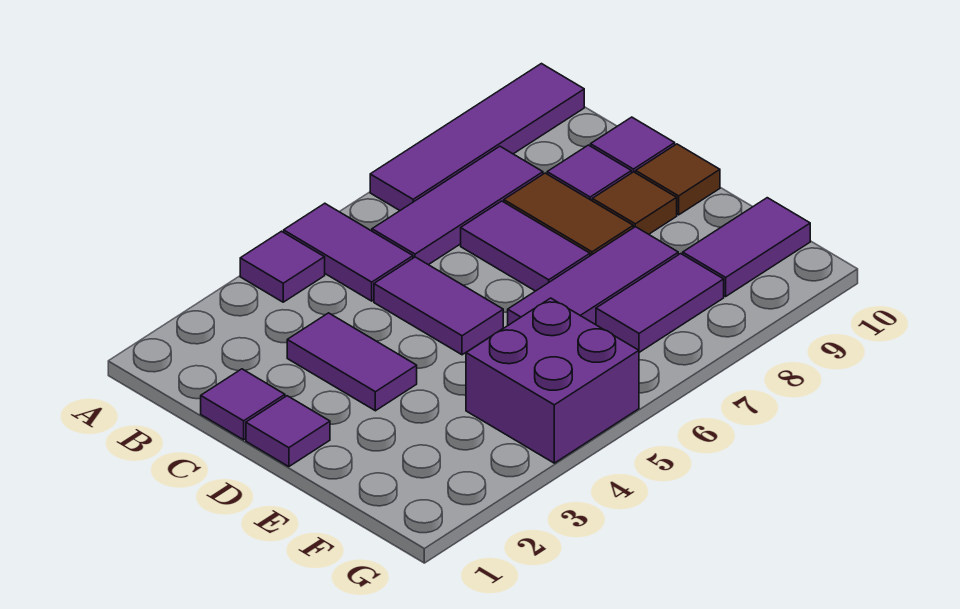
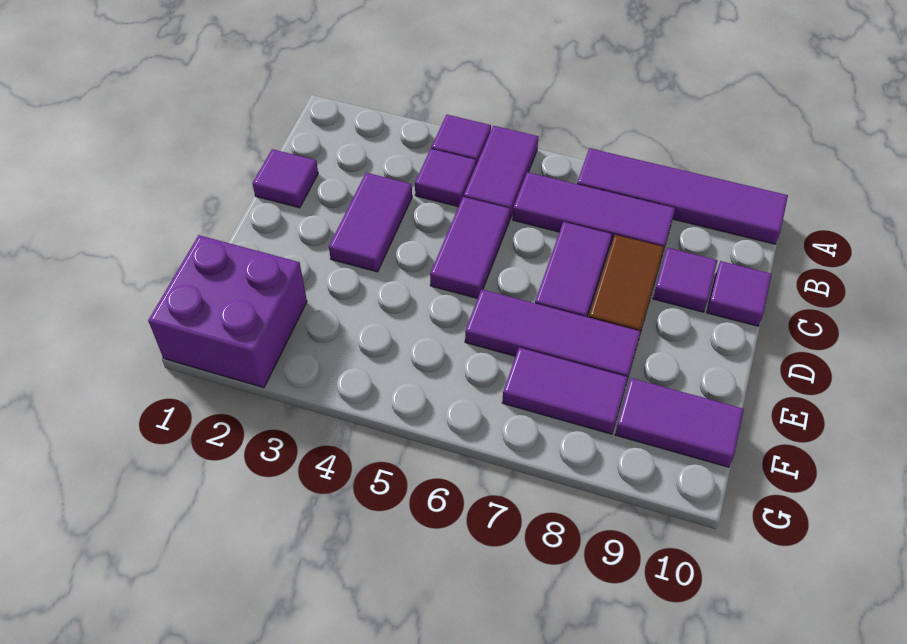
purple tile D1 level 1 -> purple tile B4 level 1
brown tile D9 level 1 -> none
brown tile D10 level 1 -> none
purple brick F4:G5 level 1 -> purple brick F1:G2 level 1

